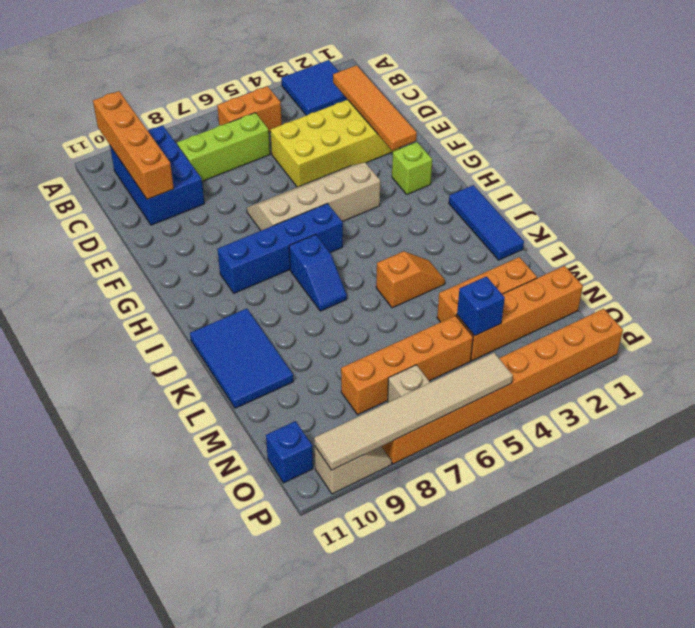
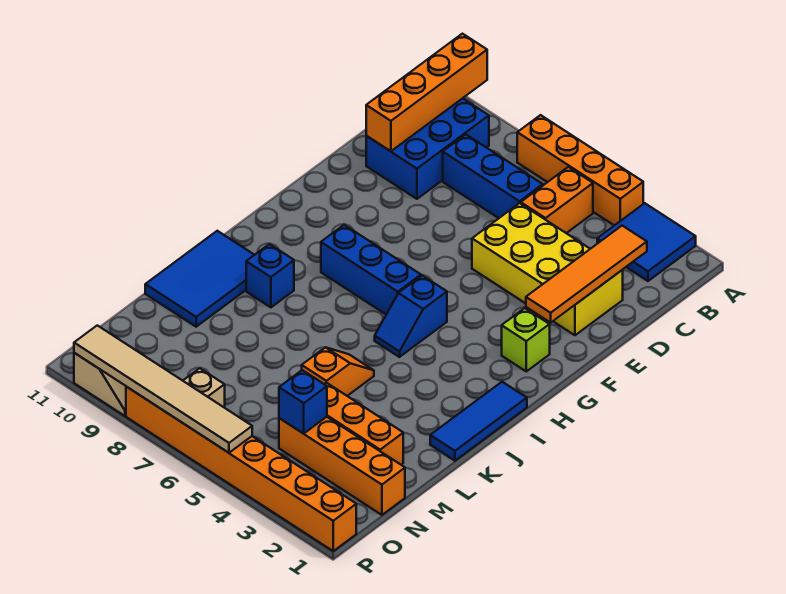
orange brick B5:B6 level 1 -> orange brick B5:C5 level 1
lime brick C6:C8 level 1 -> blue brick C6:C8 level 1
tan slope F4:G7 level 1 top G -> none
blue brick H6:H9 level 1 -> blue brick H6:H8 level 1
blue slope I7:J7 level 1 top I -> blue slope H5:I5 level 1 top H
orange slope K4:K5 level 1 top 5 -> orange slope K5:L5 level 1 top L
orange brick N5:N8 level 1 -> orange brick A4:A7 level 1
blue brick O11 level 1 -> blue brick J9 level 1

